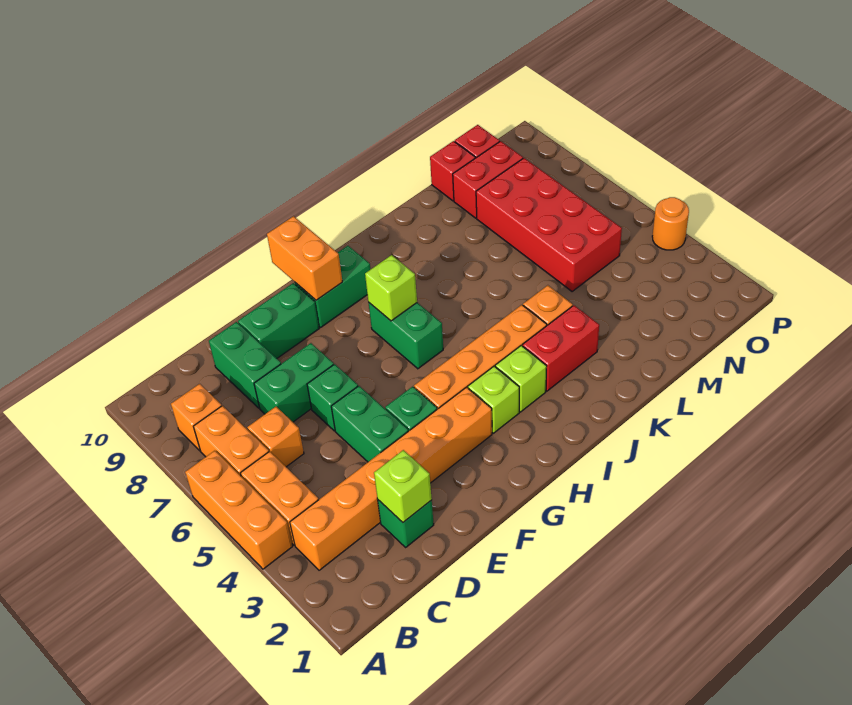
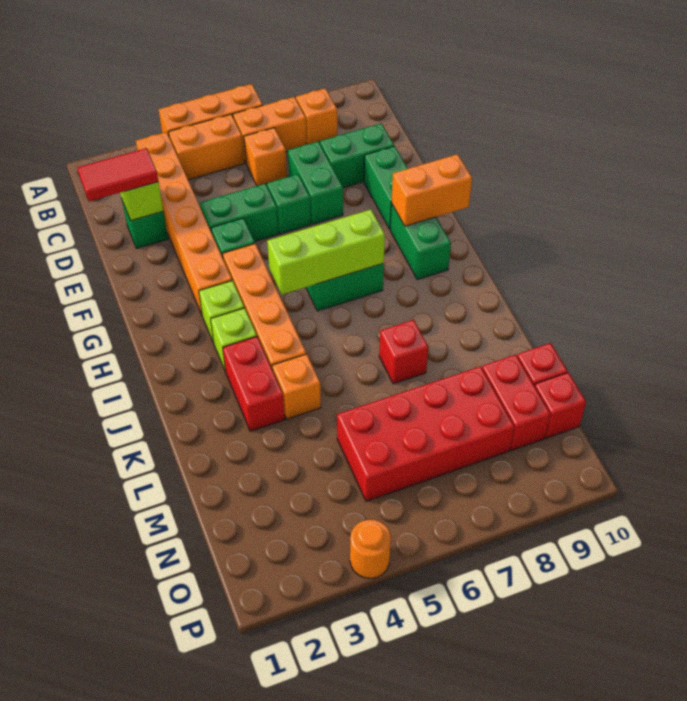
none -> red tile D1:D2 level 3
lime brick H7 level 2 -> lime brick H5:H7 level 2
none -> red brick K7 level 1

